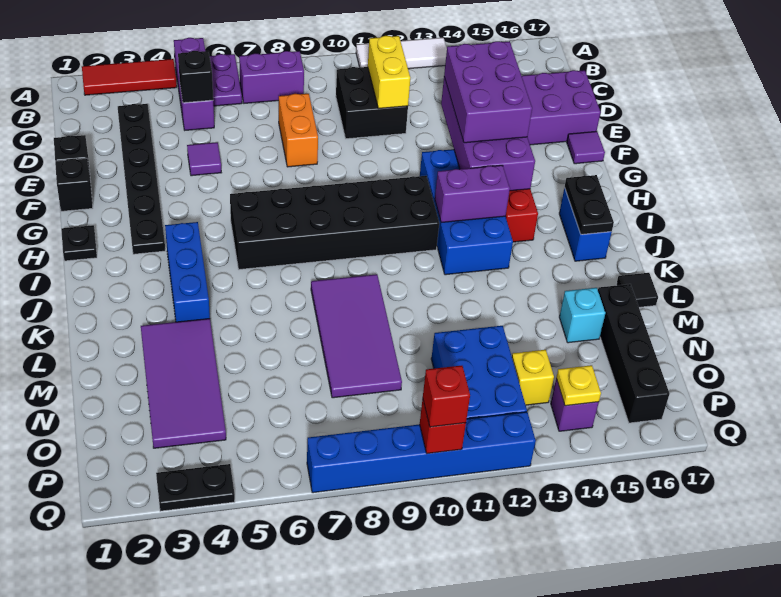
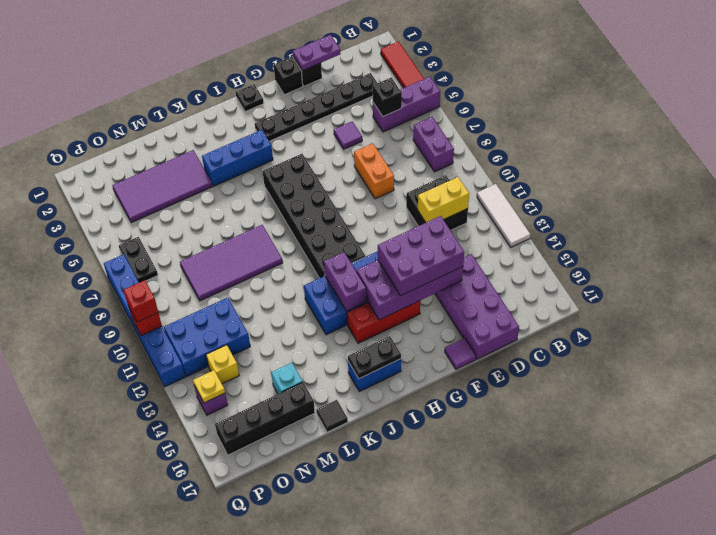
purple plate A6:B6 level 1 -> purple plate D1:E1 level 2
orange brick D8:E8 level 1 -> orange brick E7:E8 level 1
black plate Q3:Q4 level 1 -> black plate P6:P7 level 1

